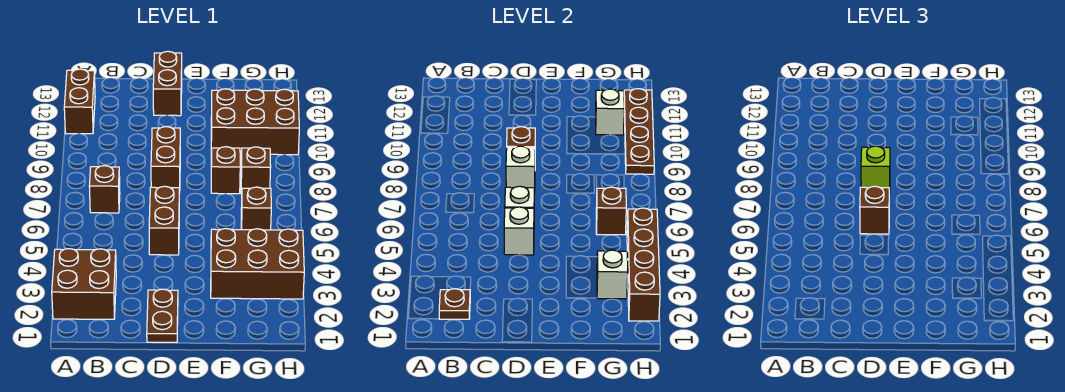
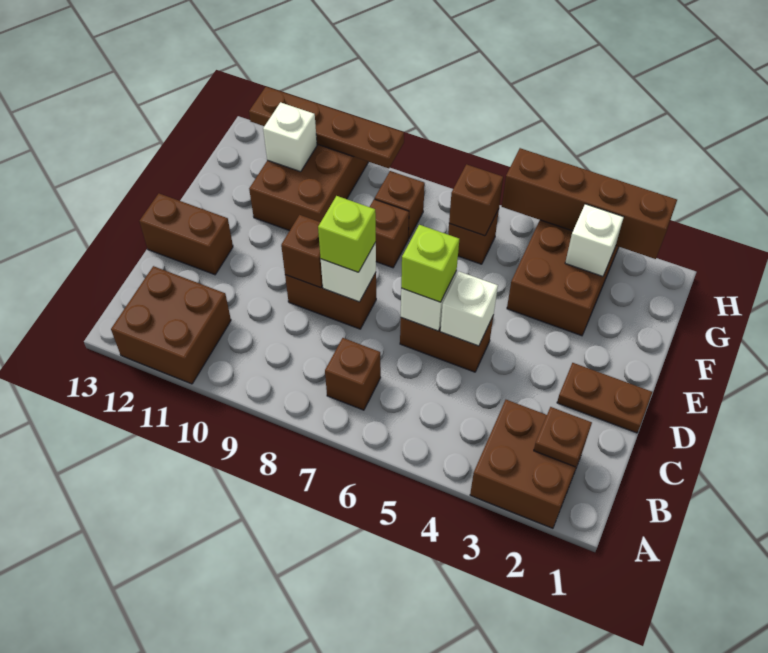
brown brick A11:A12 level 1 -> brown brick A11:B12 level 1
brown brick D6 level 3 -> lime brick D6 level 3

